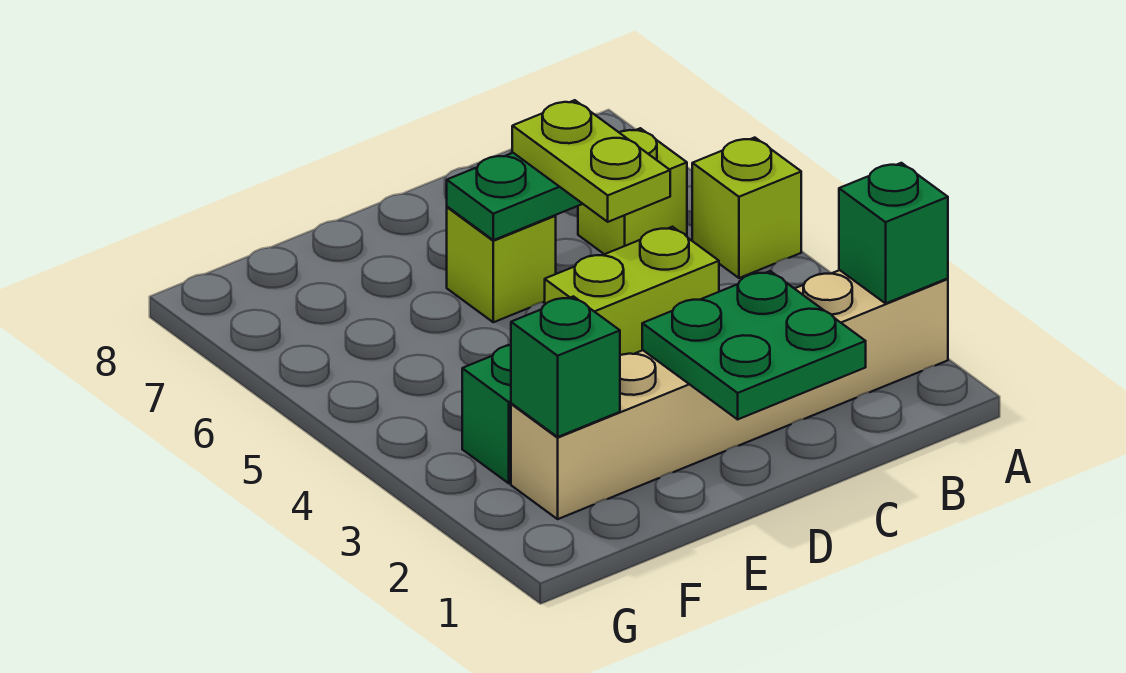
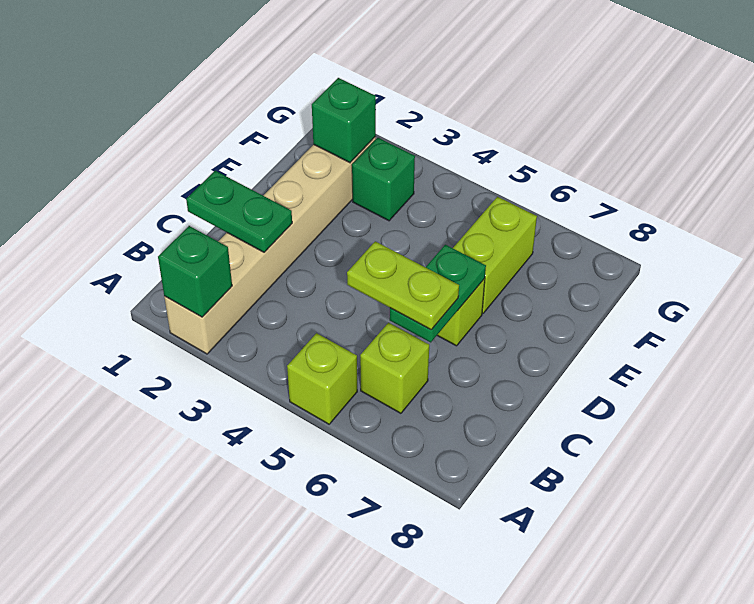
green plate C1:D2 level 2 -> green plate C1:C2 level 2
lime brick C4:D4 level 1 -> lime brick E6:F6 level 1

